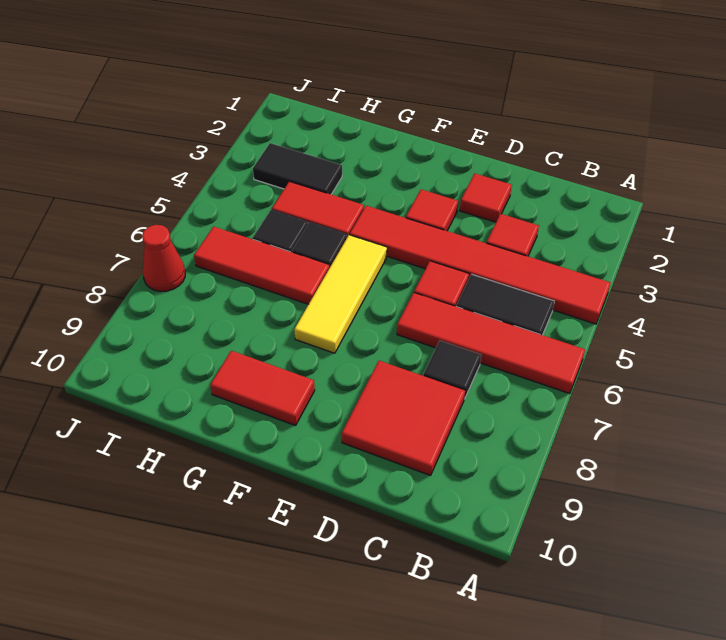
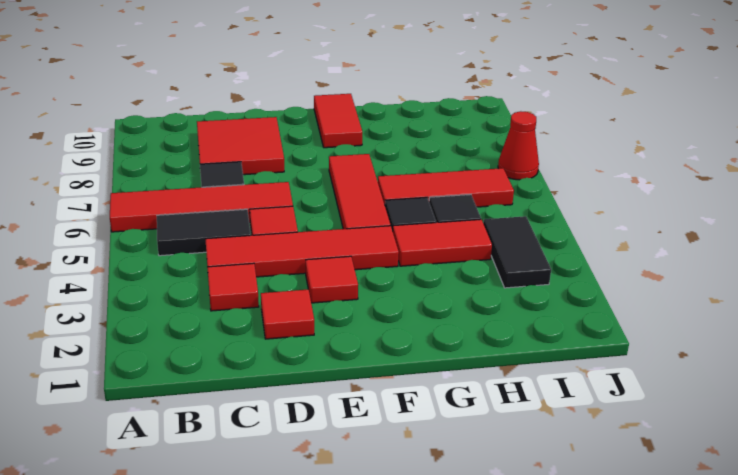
red tile A4:F4 level 1 -> red tile C4:F4 level 1
yellow tile F5:F7 level 1 -> red tile F5:F7 level 1
red tile F9:G9 level 1 -> red tile F9:F10 level 1
black tile H3:I3 level 1 -> black tile I3:I4 level 1

